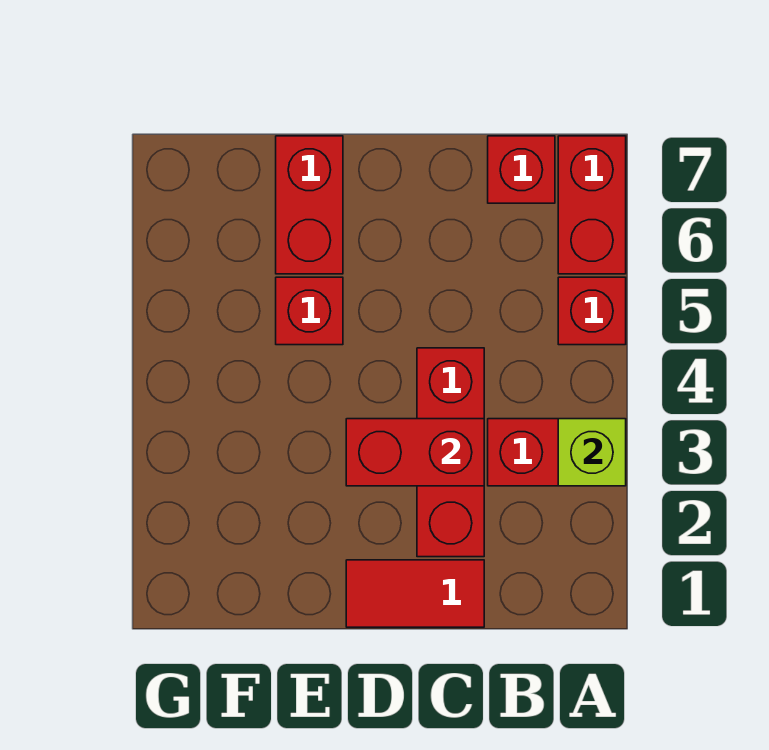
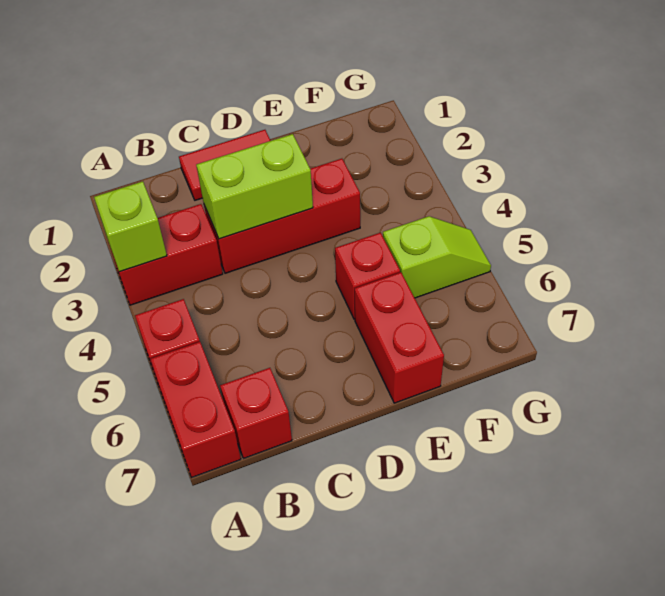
red brick C2:C4 level 1 -> red brick C3:E3 level 1
red brick C3:D3 level 2 -> lime brick C3:D3 level 2
none -> lime slope F5:G5 level 1 top F

